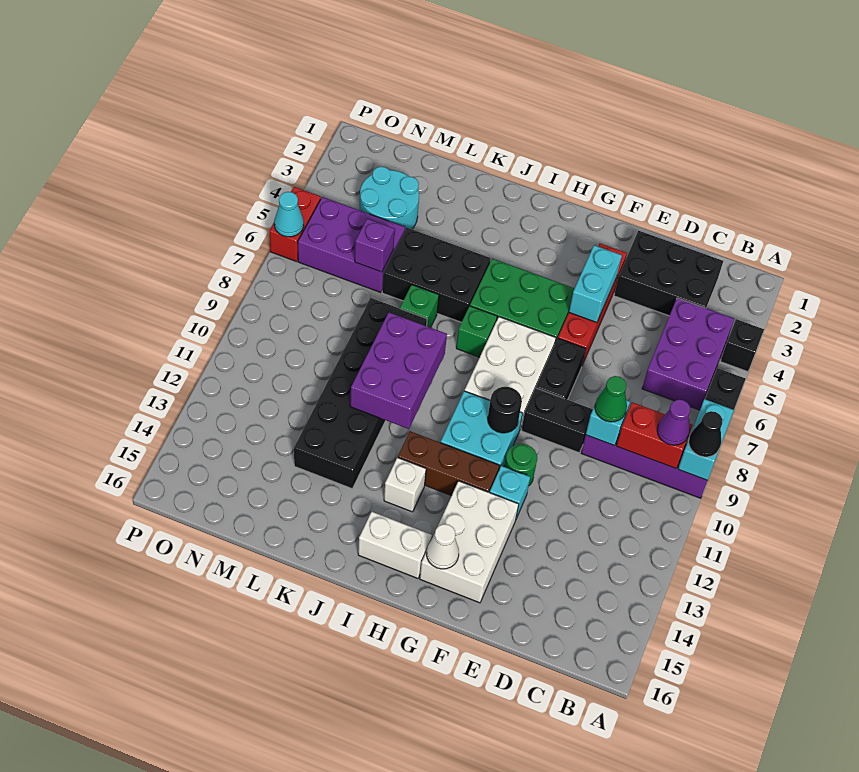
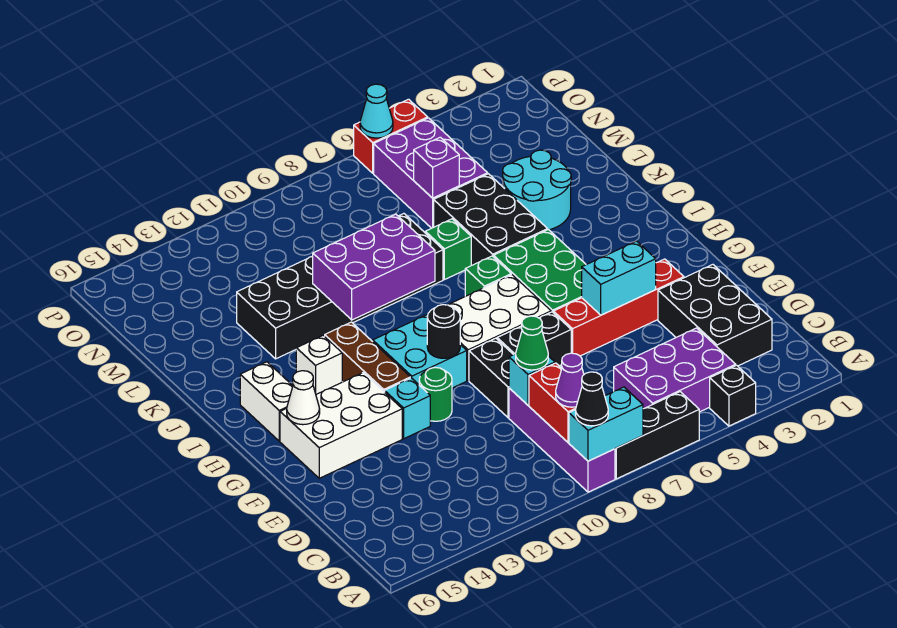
cyan round brick M3:N4 level 1 -> cyan round brick K3:L4 level 1

